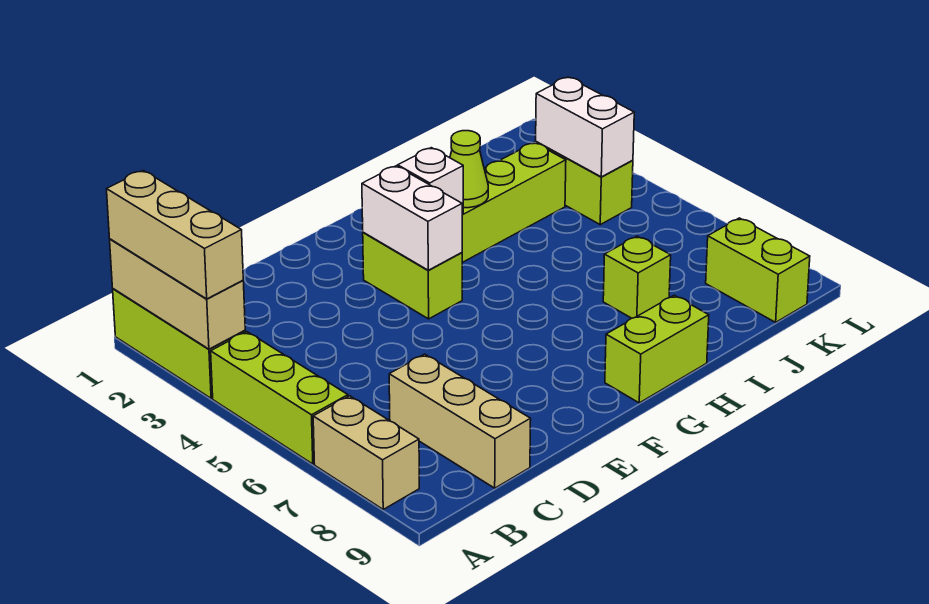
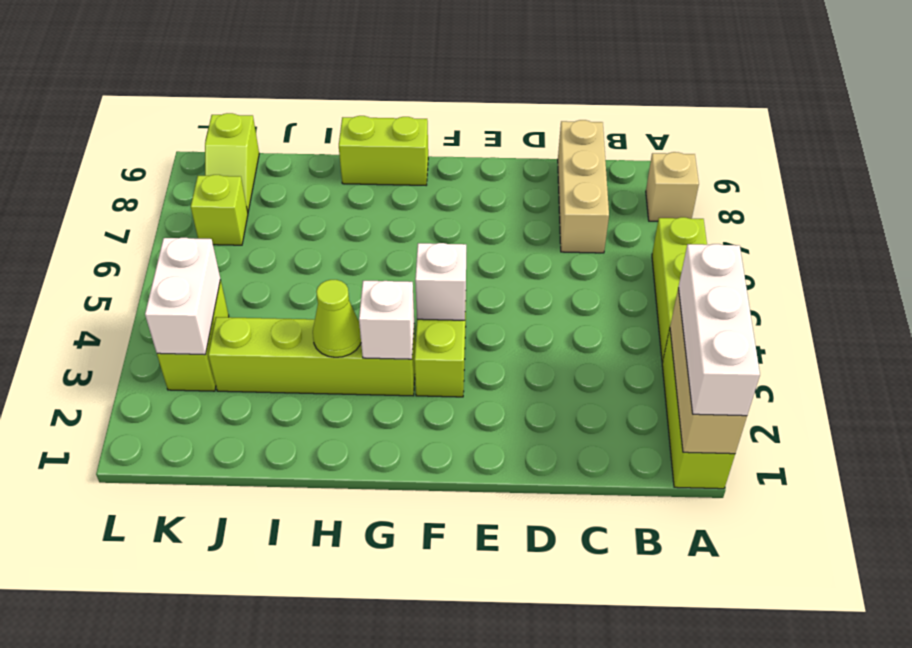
tan brick A1:A3 level 3 -> white brick A1:A3 level 3
tan brick A7:A8 level 1 -> tan brick A8 level 1
white brick F3:F4 level 2 -> white brick F4 level 2
lime brick I7 level 1 -> lime brick K7 level 1
lime brick K8:K9 level 1 -> lime slope K8:K9 level 1 top 9

